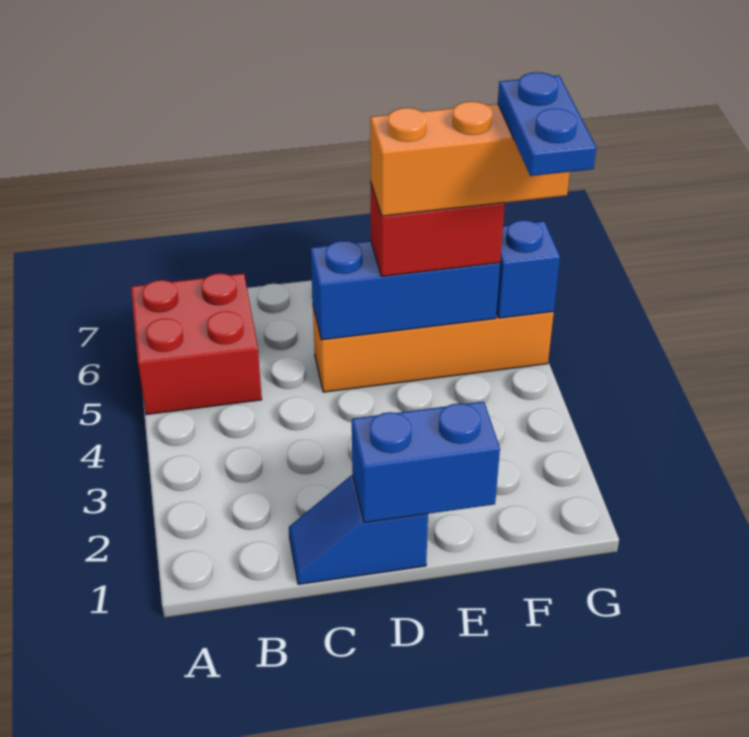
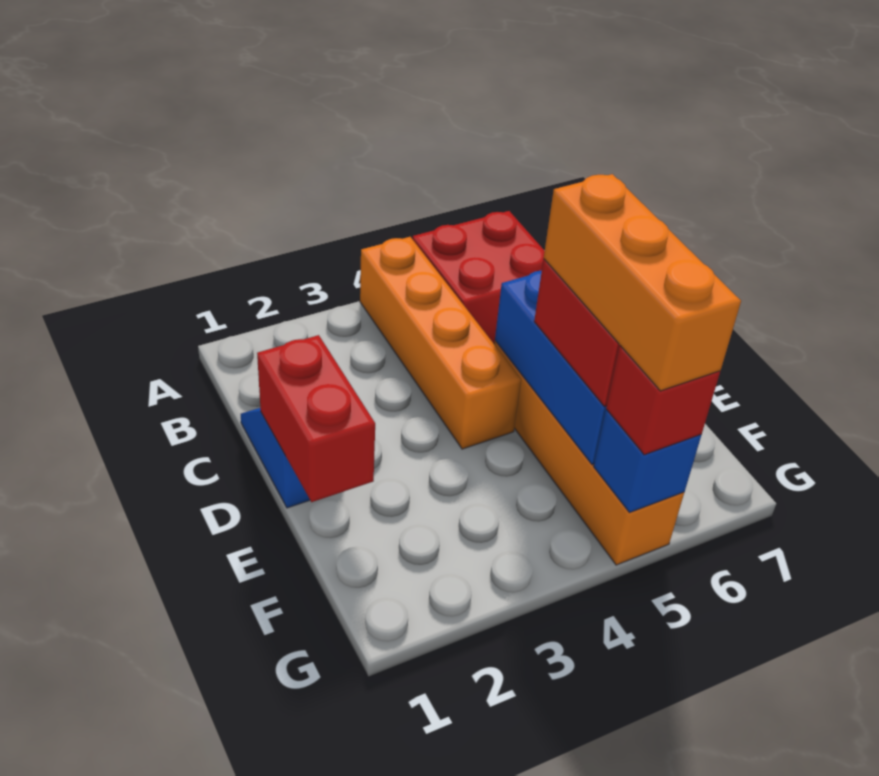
none -> orange brick A4:D4 level 1
blue brick D1:E1 level 2 -> red brick D1:E1 level 2
blue plate G4:G5 level 5 -> none
none -> red brick G5 level 3

